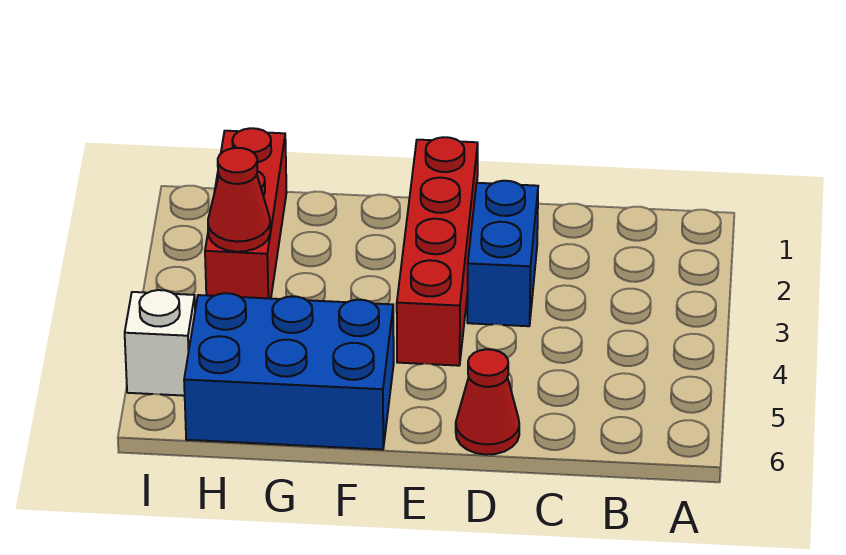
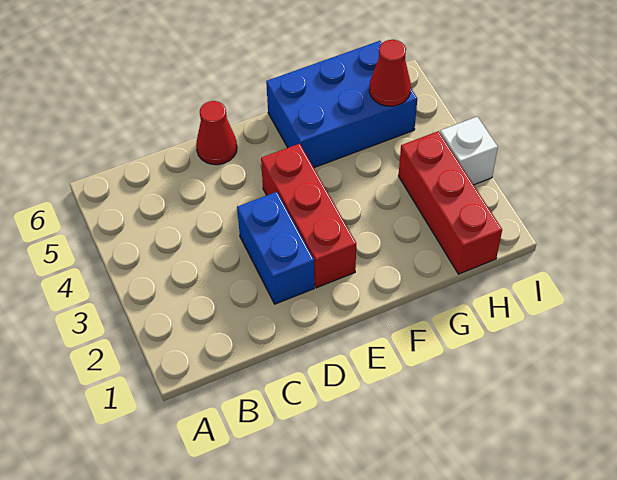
red brick E1:E4 level 1 -> red brick E2:E4 level 1
red cone H3 level 2 -> red cone H5 level 2
white brick I5 level 1 -> white brick I3 level 1

